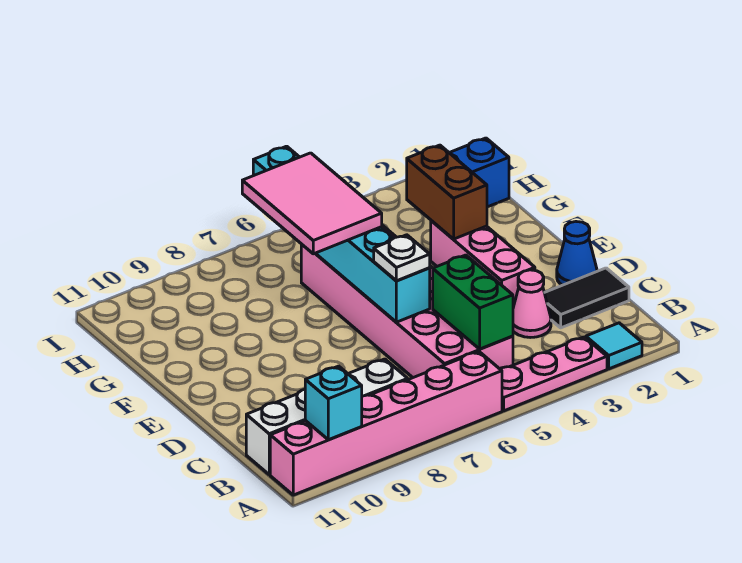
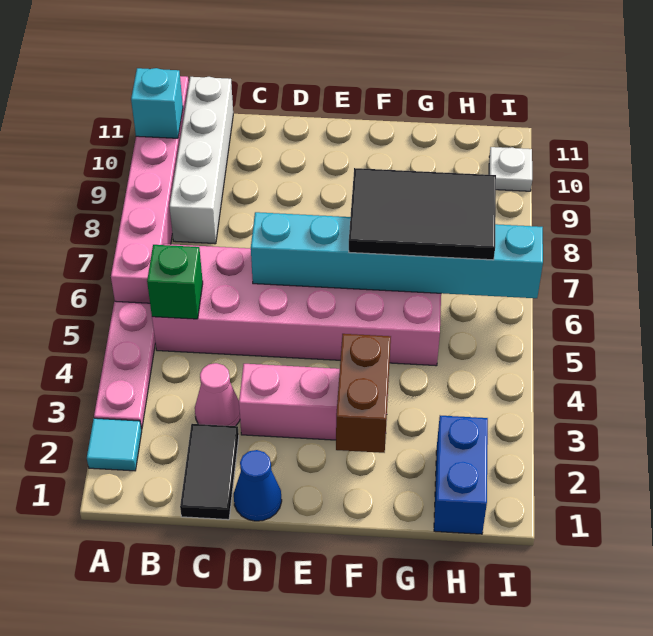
green brick B5:C5 level 2 -> green brick B5 level 2
white plate D6 level 3 -> white plate I10 level 1
brown brick F3:G3 level 2 -> brown brick F2:F3 level 2
pink tile F6:H7 level 3 -> black tile F6:H7 level 3

